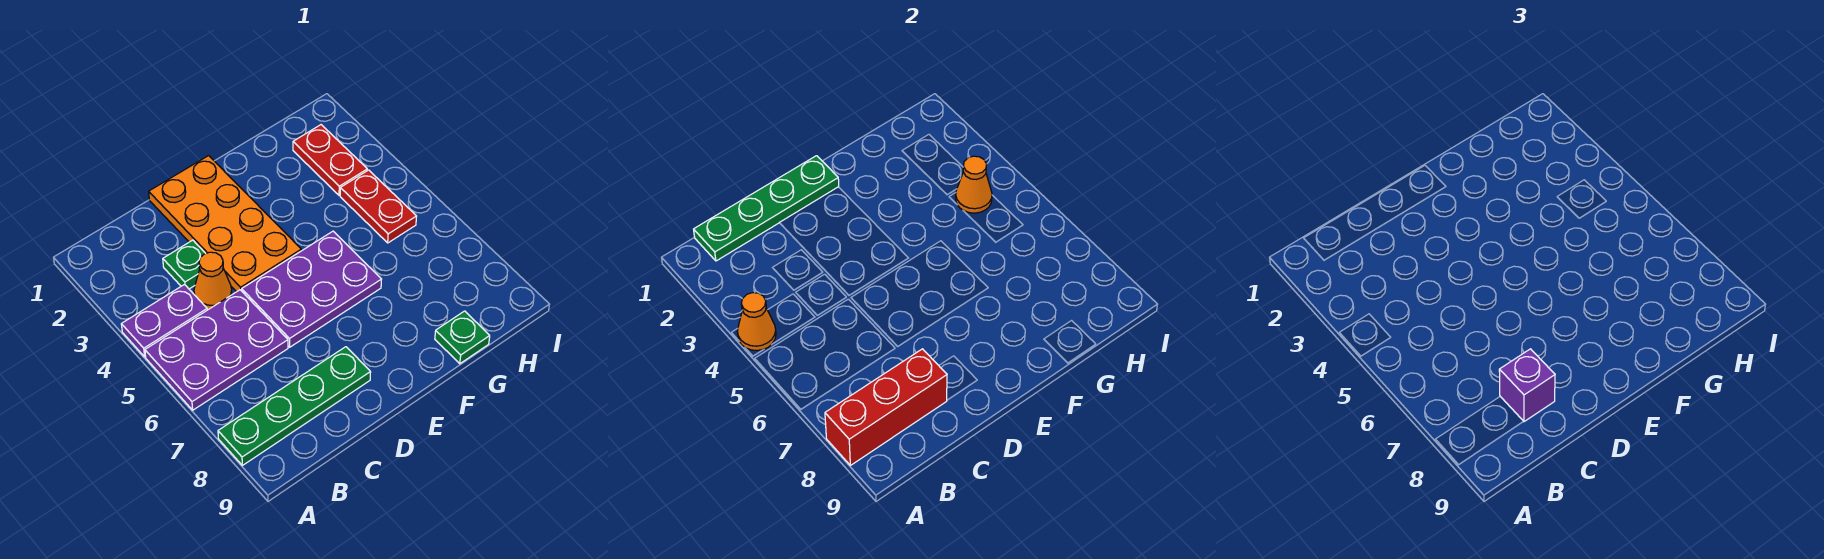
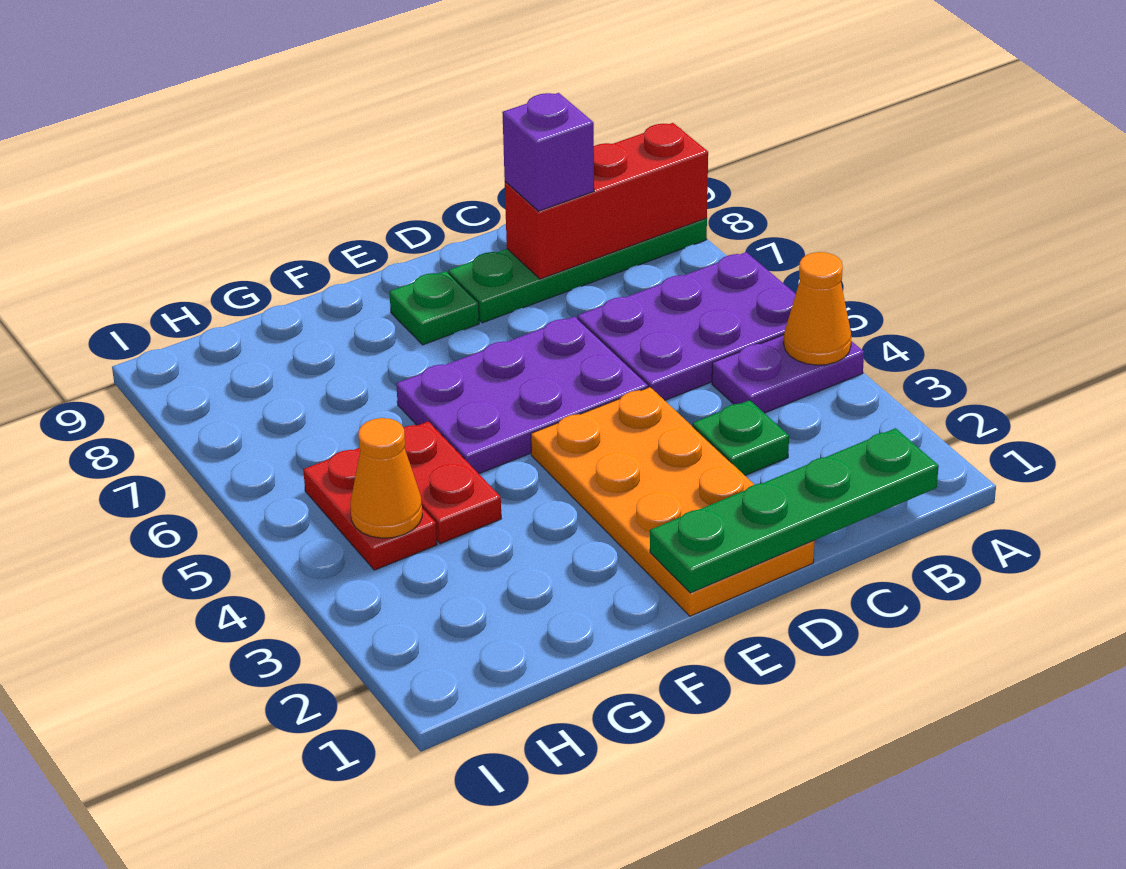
orange cone C4 level 1 -> none
green plate G9 level 1 -> green plate E8 level 1
red plate H2:H3 level 1 -> red plate G4:G5 level 1

